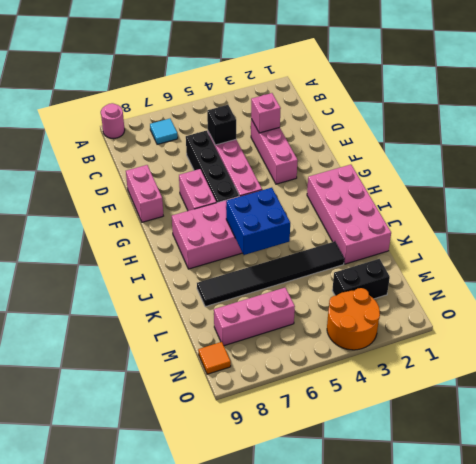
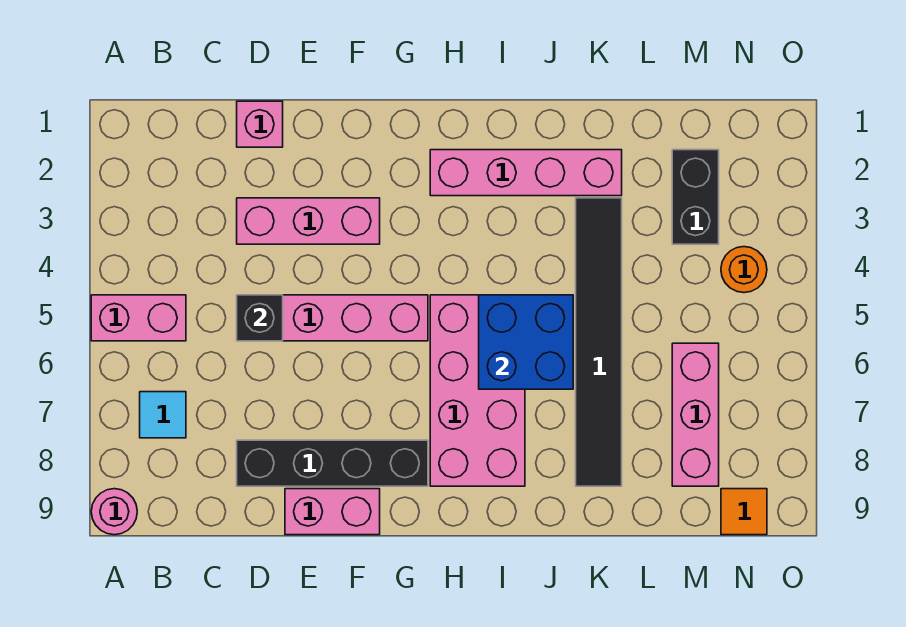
pink brick D3 level 2 -> pink brick D1 level 1
black brick D6:G6 level 1 -> black brick D8:G8 level 1
pink brick F7:G7 level 1 -> pink brick A5:B5 level 1
pink brick H1:K2 level 1 -> pink brick H2:K2 level 1
orange round brick N3:O4 level 1 -> orange round brick N4 level 1

